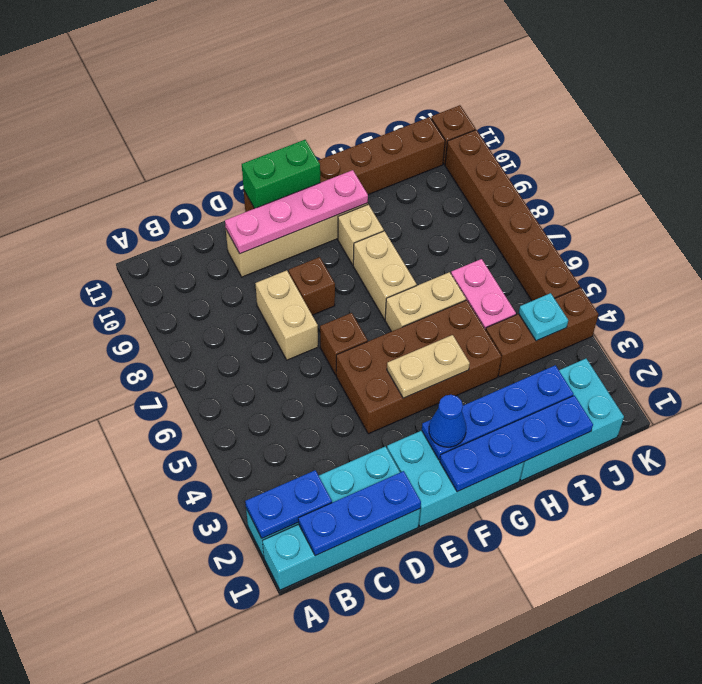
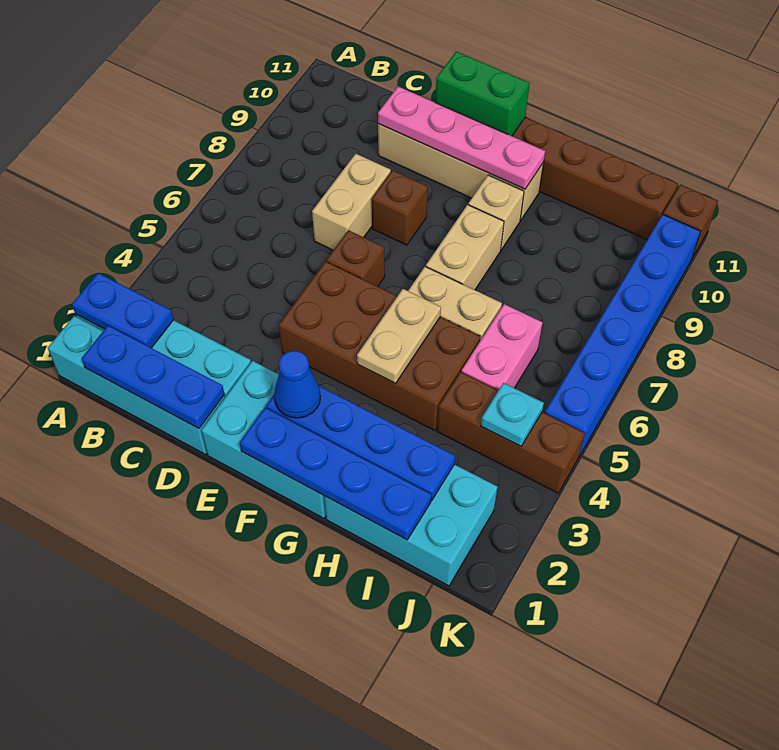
tan plate F4:G4 level 2 -> tan plate G4:G5 level 2
brown brick K5:K10 level 1 -> blue brick K5:K10 level 1

